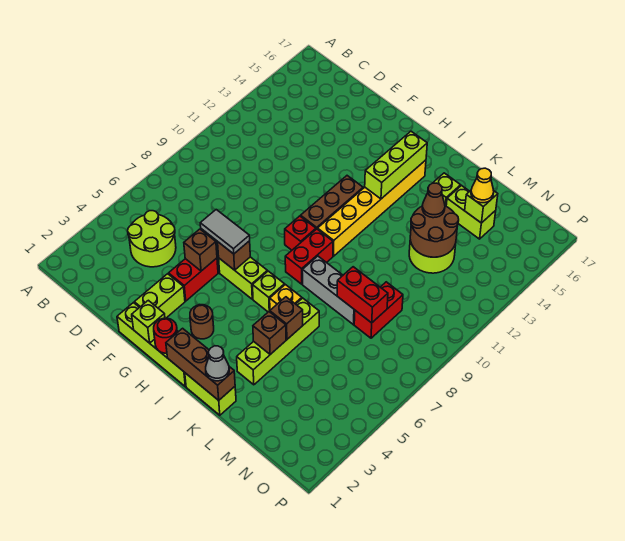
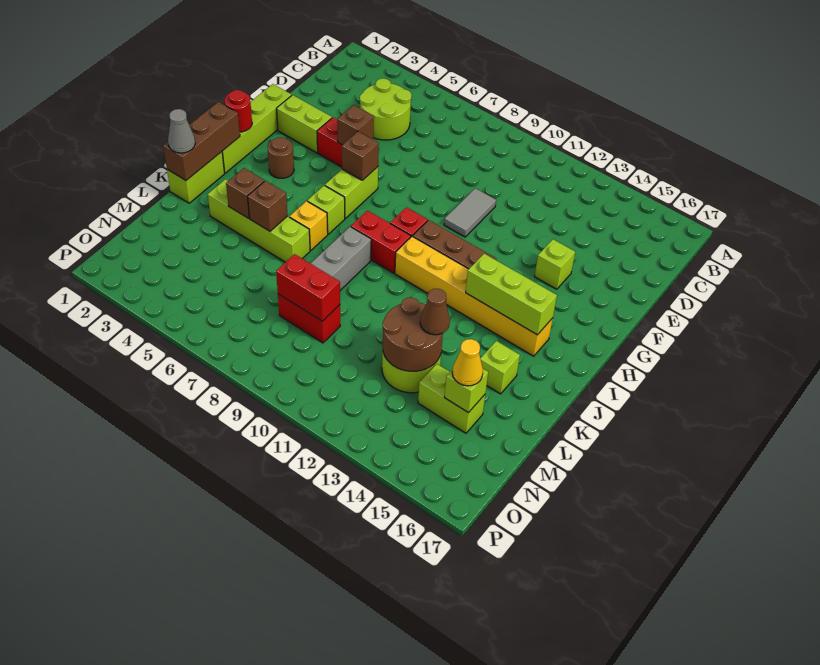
grey tile F6:G6 level 3 -> grey tile E10:F10 level 1
lime brick G1 level 2 -> lime brick F14 level 1
red brick L8:M8 level 2 -> red brick M8:M9 level 2
lime brick L15:M15 level 1 -> lime brick M14:M15 level 1

